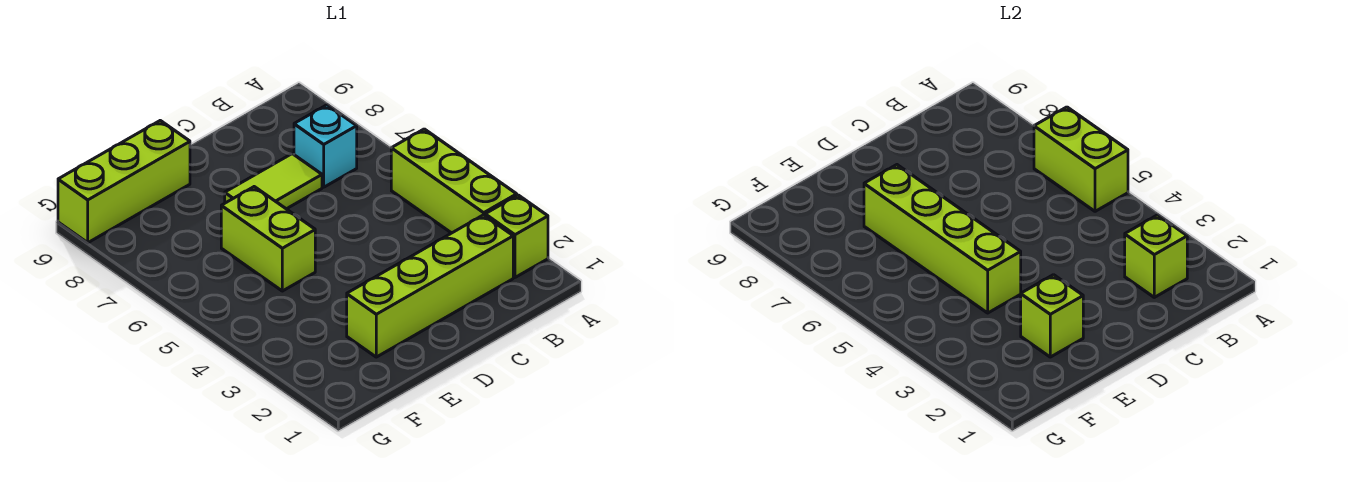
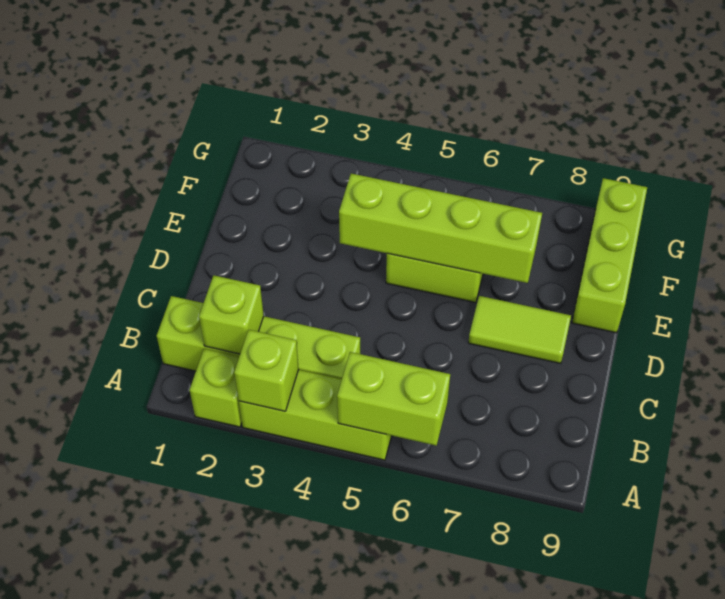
lime brick B2:E2 level 1 -> lime brick B1:B4 level 1
cyan brick B7 level 1 -> none
lime tile C7:D7 level 1 -> lime tile D7:D8 level 1
lime brick E2 level 2 -> lime brick A3 level 2

